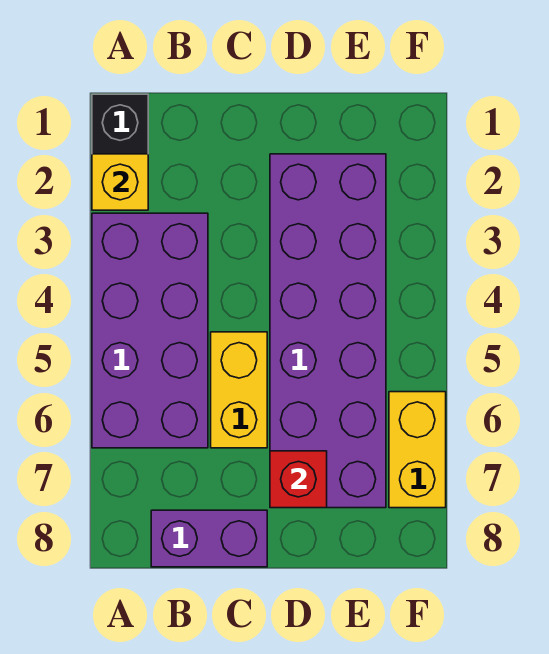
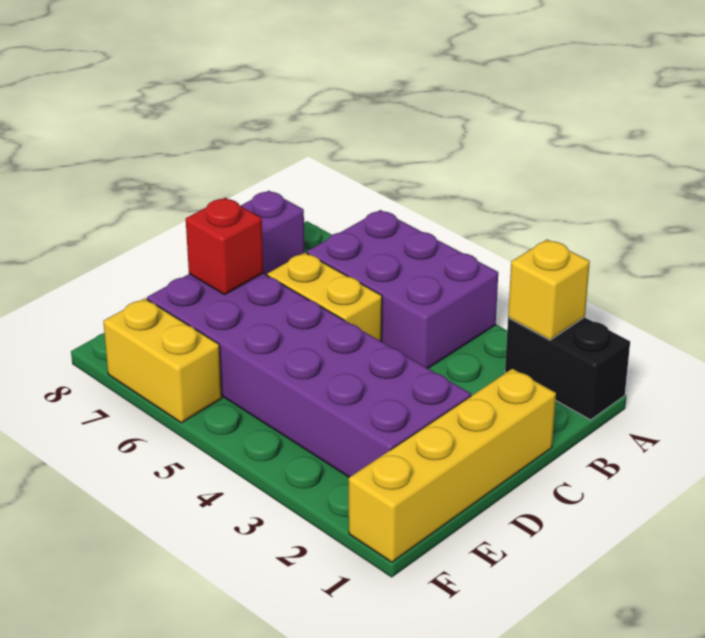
purple brick A3:B6 level 1 -> purple brick A4:B6 level 1
none -> yellow brick C1:F1 level 1

